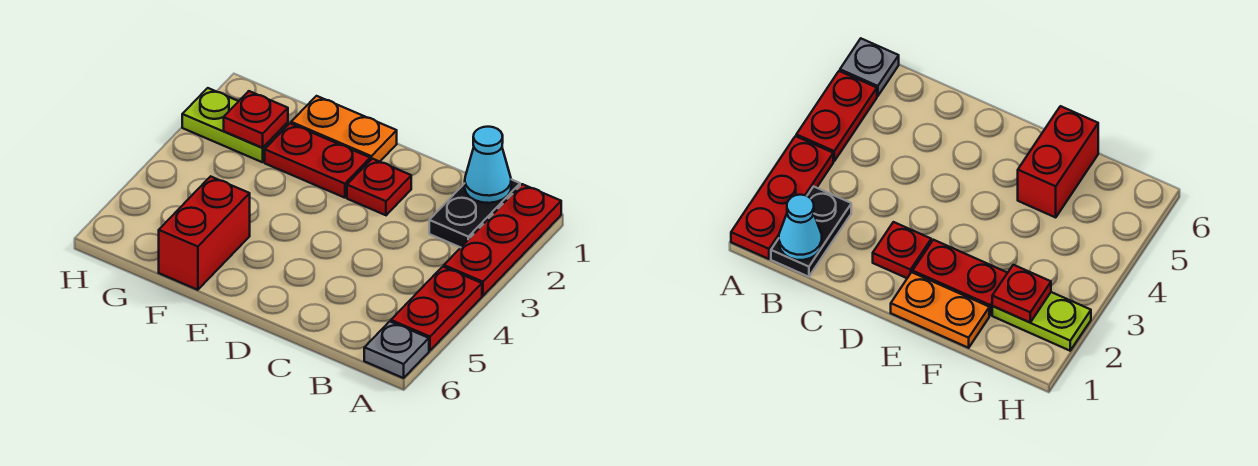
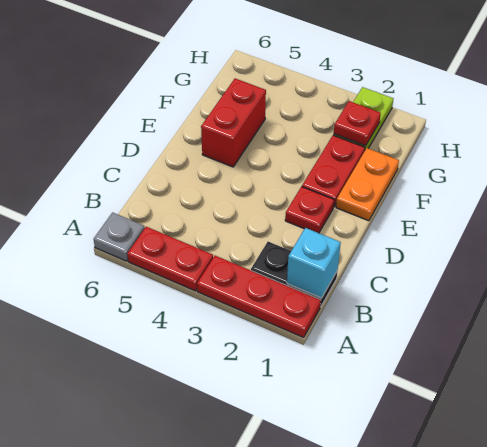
cyan cone B1 level 2 -> cyan brick B1 level 2
red brick F5:F6 level 1 -> red brick E5:F5 level 1

